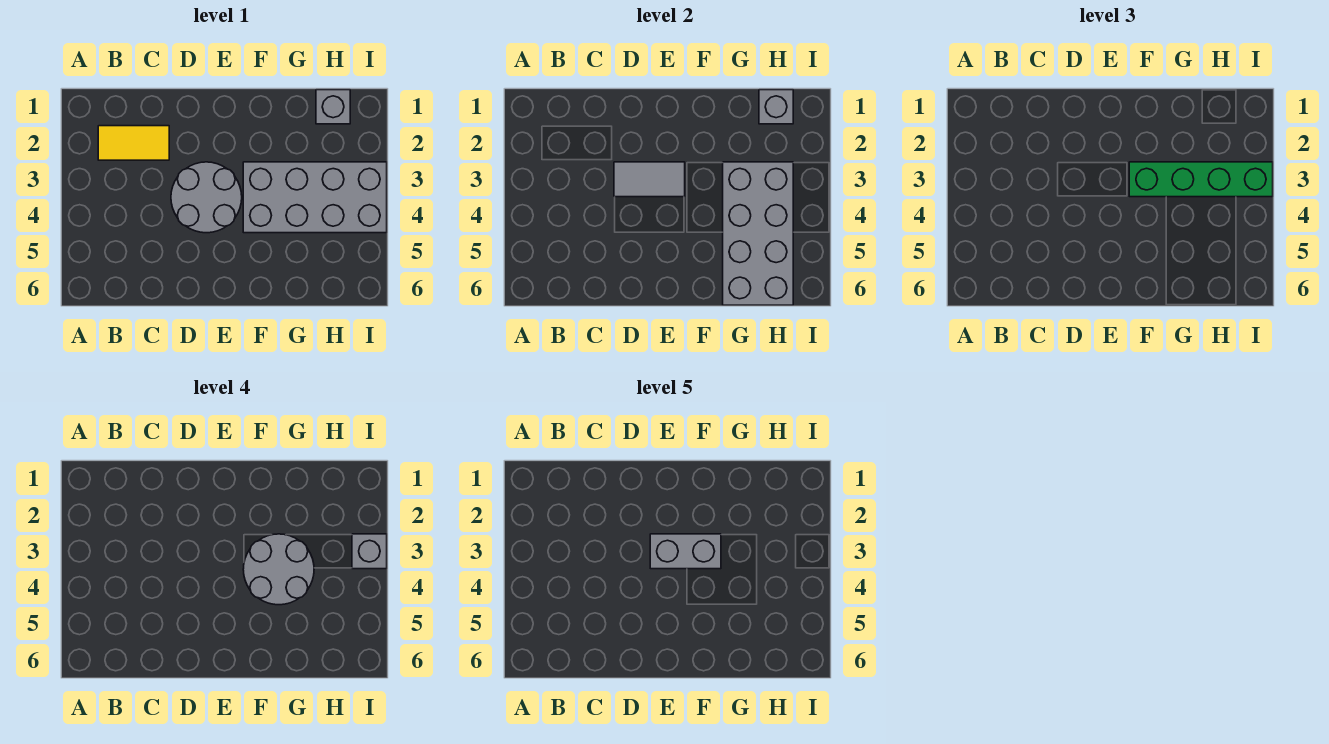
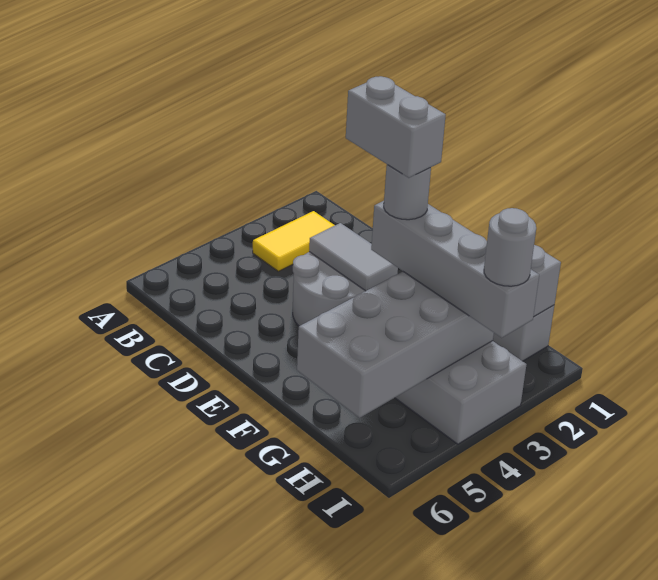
yellow tile B2:C2 level 1 -> yellow tile B2:B3 level 1
green brick F3:I3 level 3 -> grey brick F3:I3 level 3
grey round brick F3:G4 level 4 -> grey round brick F3 level 4
grey brick I3 level 4 -> grey round brick I3 level 4

